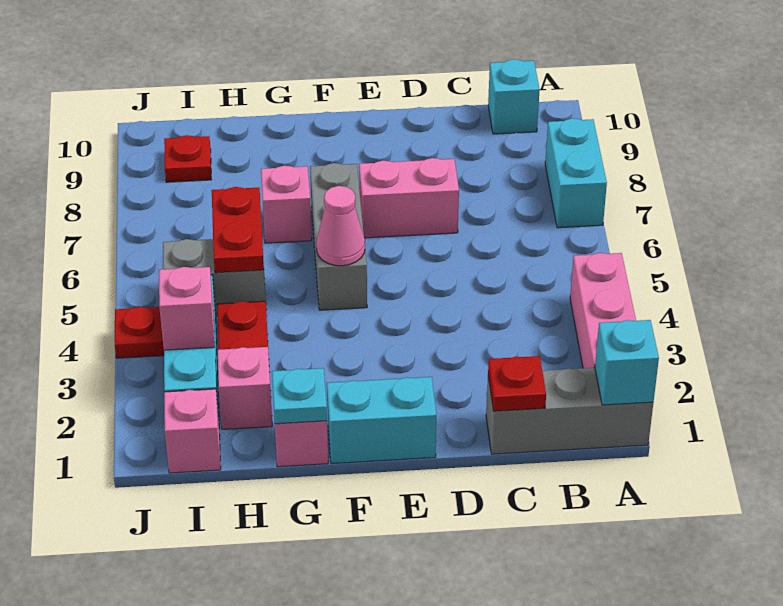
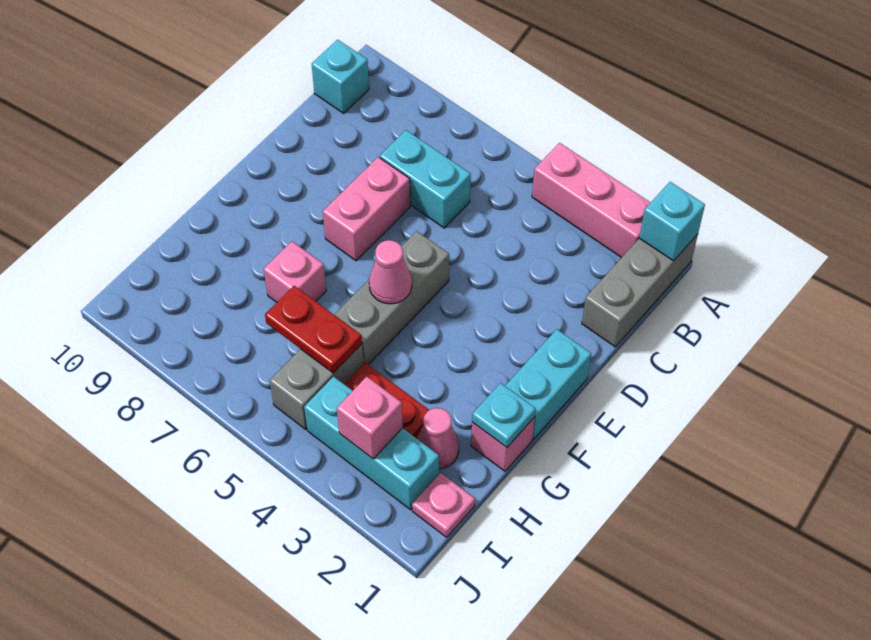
cyan brick A7:A8 level 1 -> cyan brick C6:C7 level 1
red plate C1 level 2 -> none
grey brick F5:F7 level 1 -> grey brick E5:G5 level 1
pink brick H2 level 1 -> pink cone H2 level 1
pink brick I1 level 1 -> pink plate I1 level 1
red plate I9 level 1 -> none
red plate J4 level 1 -> none

